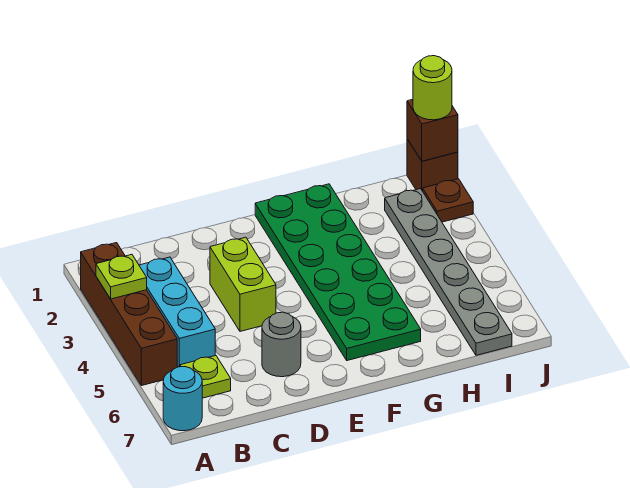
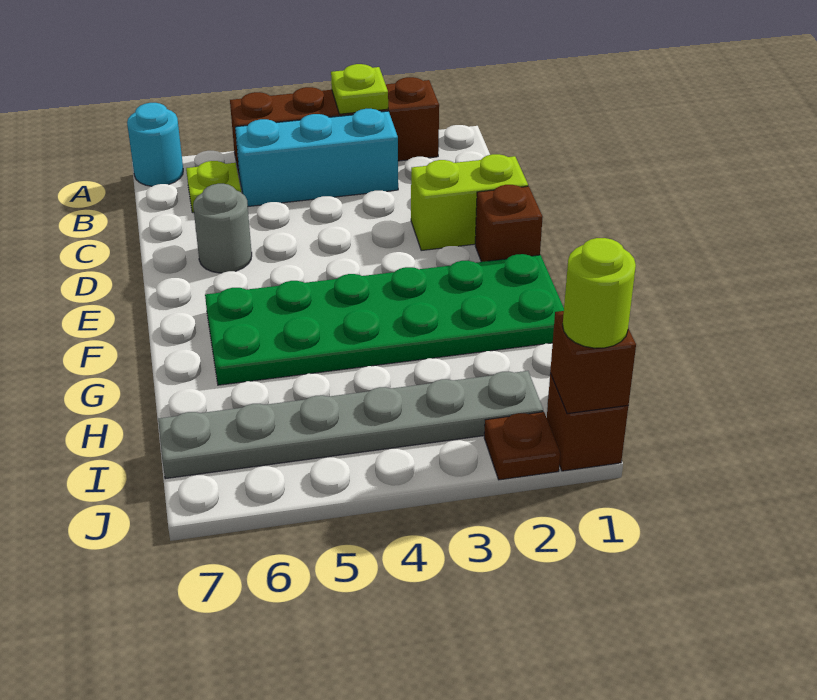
lime brick D3:D4 level 1 -> lime brick D1:D2 level 1
none -> brown brick E1 level 1

